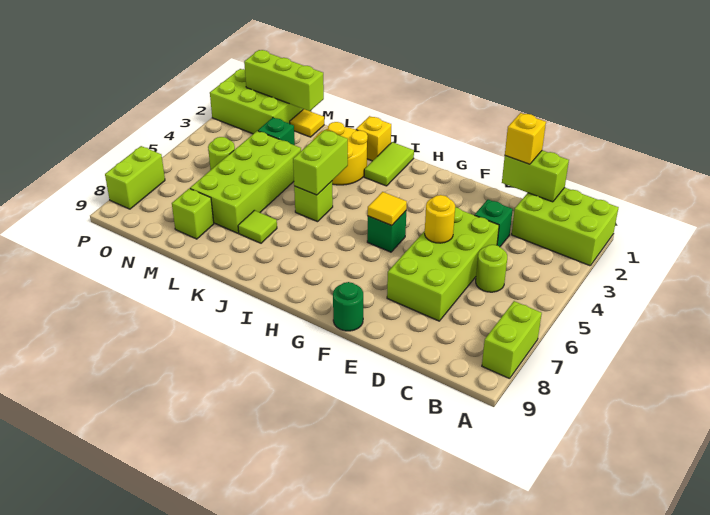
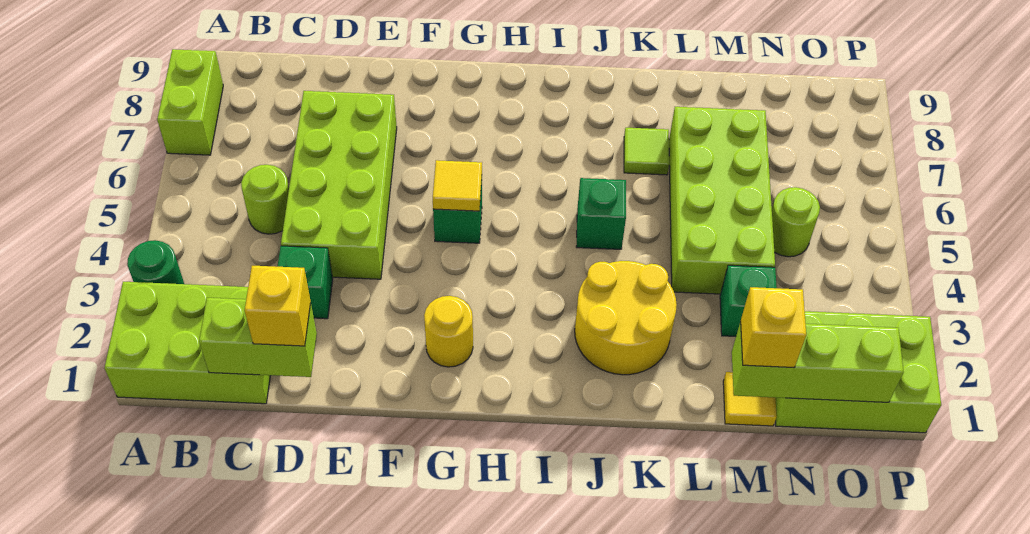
yellow round brick E5 level 2 -> yellow round brick G2 level 1
green round brick F9 level 1 -> green round brick A3 level 1
lime tile I1:I2 level 1 -> none
yellow brick J1 level 1 -> yellow brick M1 level 3
lime brick J4:J5 level 2 -> none
lime brick J5 level 1 -> green brick J5 level 1
lime brick M8 level 1 -> none
lime brick P7:P8 level 1 -> none

